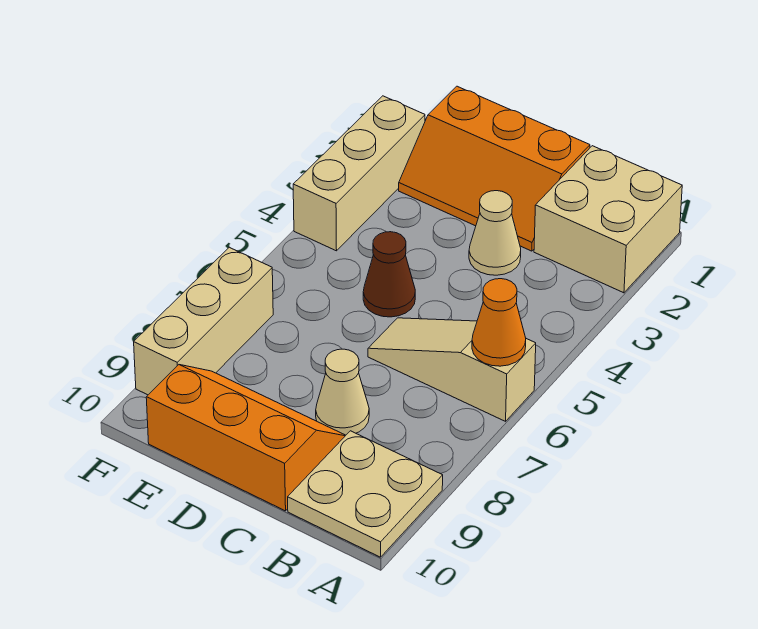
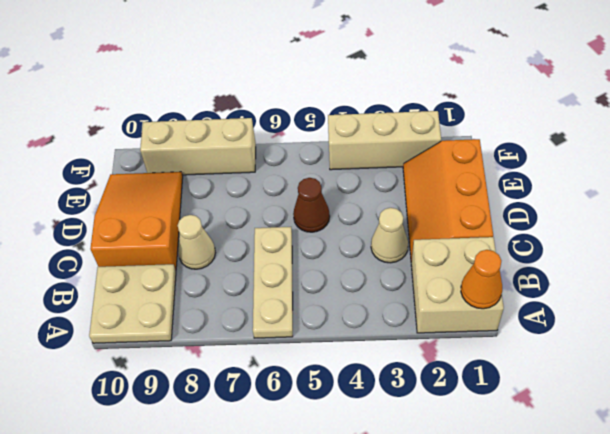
tan slope A6:C6 level 1 top A -> tan plate A6:C6 level 1
orange cone A6 level 2 -> orange cone A1 level 2
orange slope C9:E10 level 1 top 10 -> orange slope C9:E10 level 1 top C

